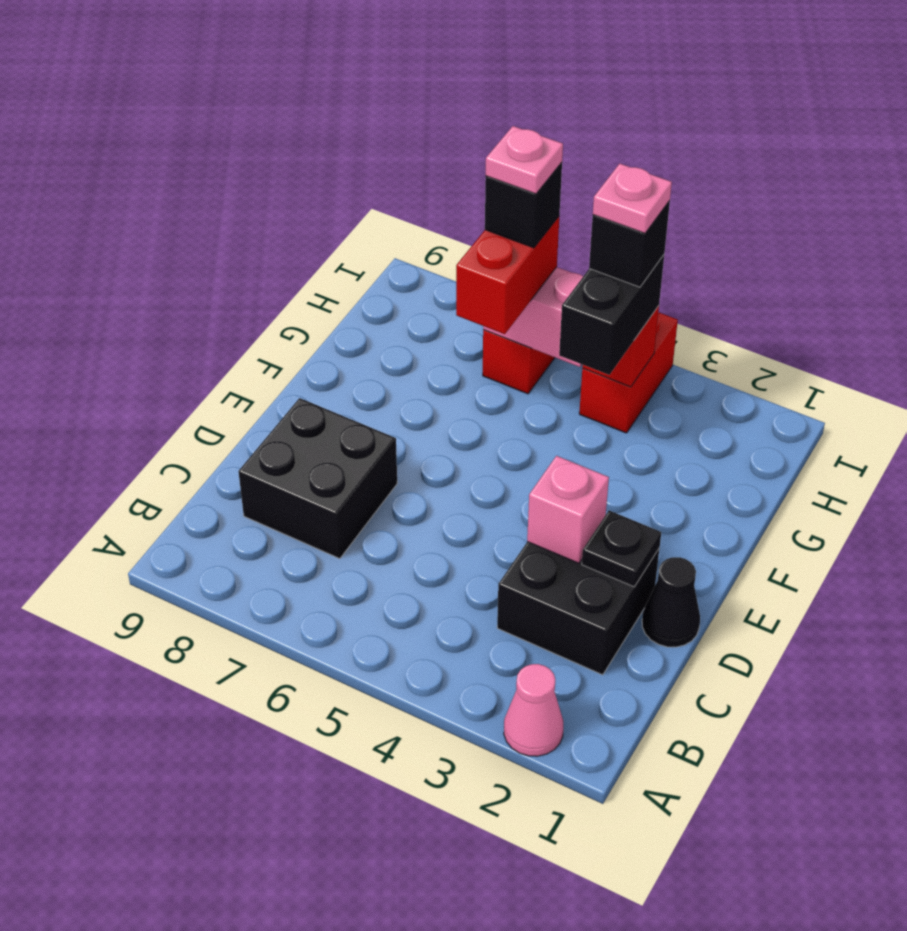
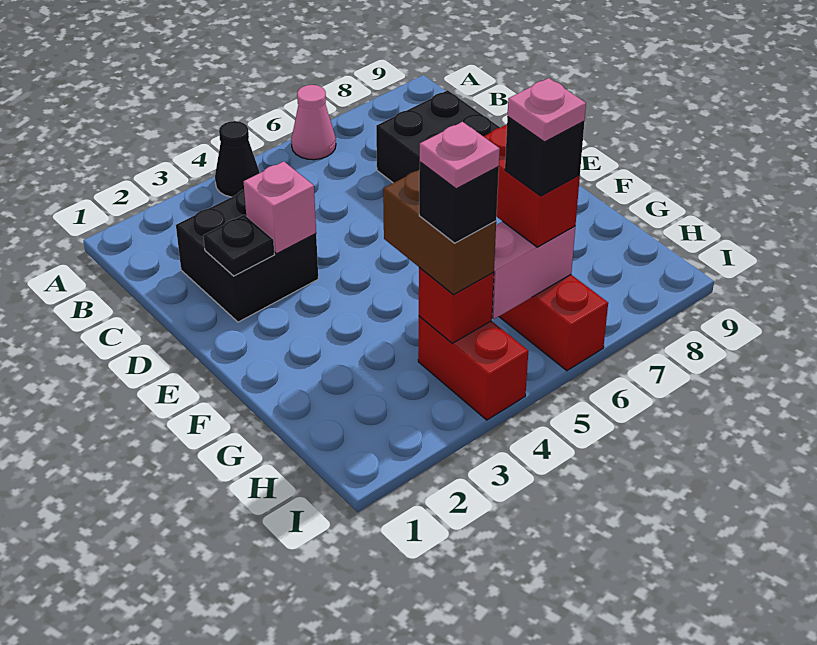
pink cone A2 level 1 -> pink cone A6 level 1
black cone D1 level 1 -> black cone A4 level 1
black brick G4:H4 level 3 -> brown brick G4:H4 level 3

